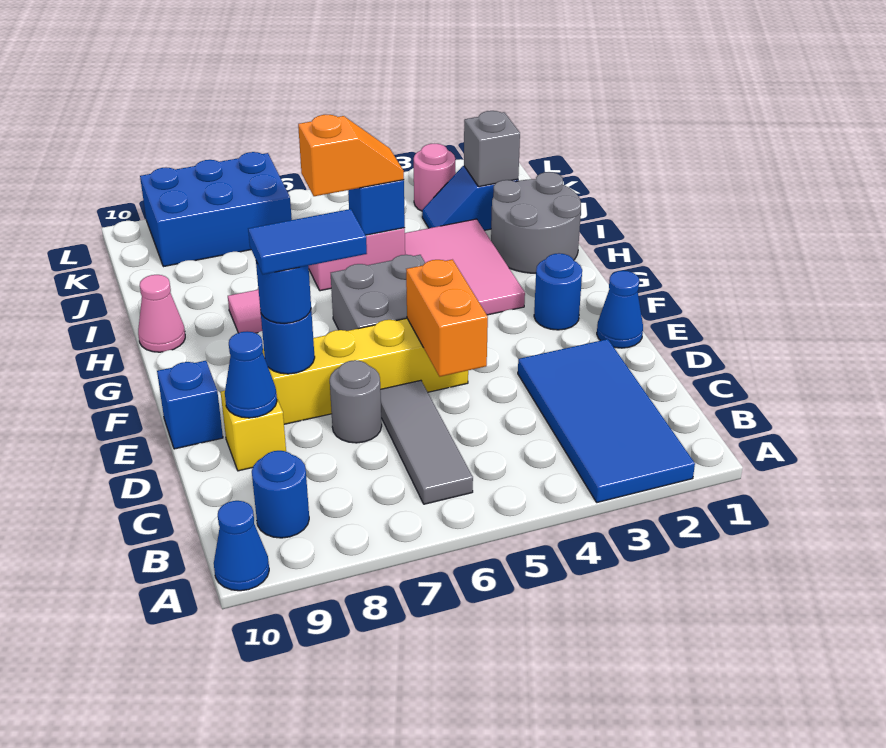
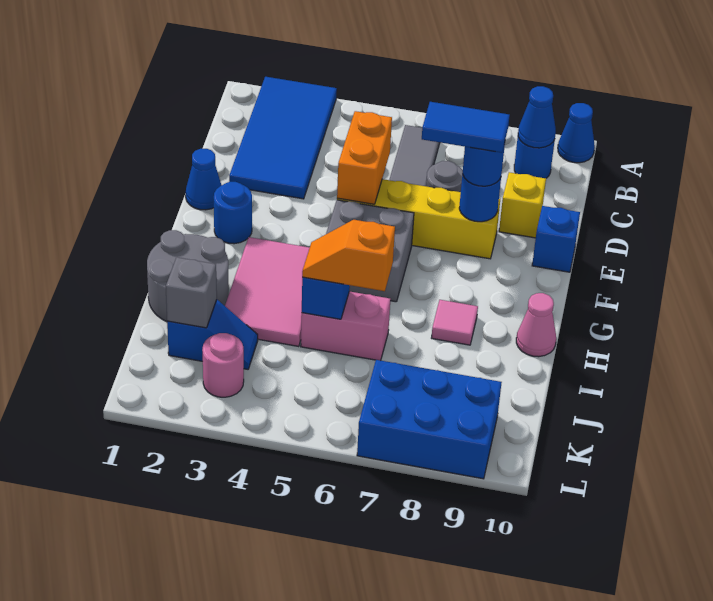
blue cone D9 level 2 -> blue cone B9 level 2

